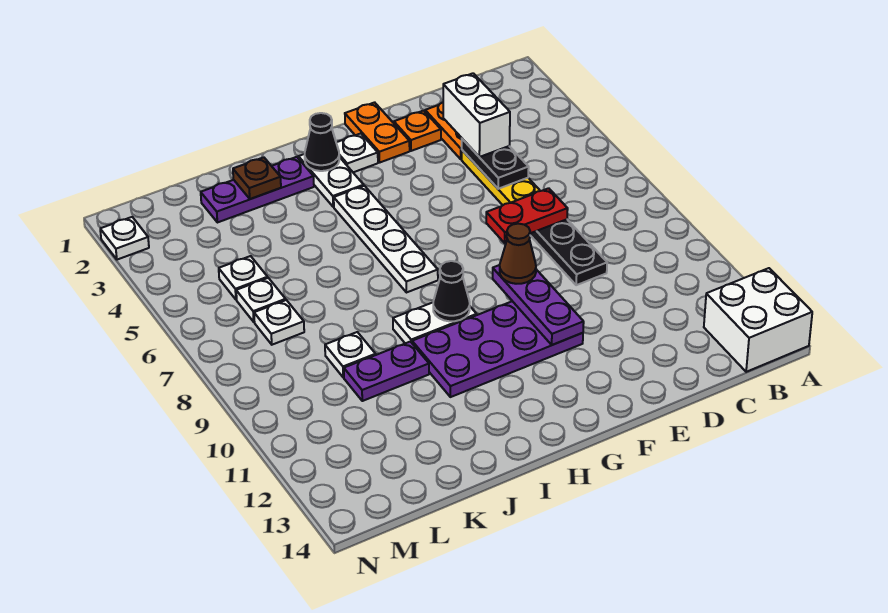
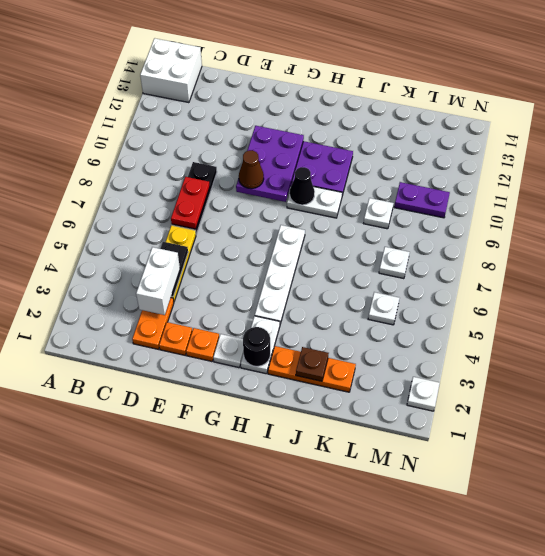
red plate D7:E7 level 2 -> red plate D7:D8 level 2
orange plate F1:F2 level 1 -> orange plate F2 level 1
purple plate F9:F11 level 2 -> purple plate F9:G11 level 2
black cone H2 level 2 -> black round brick H2 level 2
purple plate I2:K2 level 1 -> orange plate I2:K2 level 1
purple plate J10:K10 level 1 -> purple plate L10:M10 level 1
white plate L6 level 1 -> none

